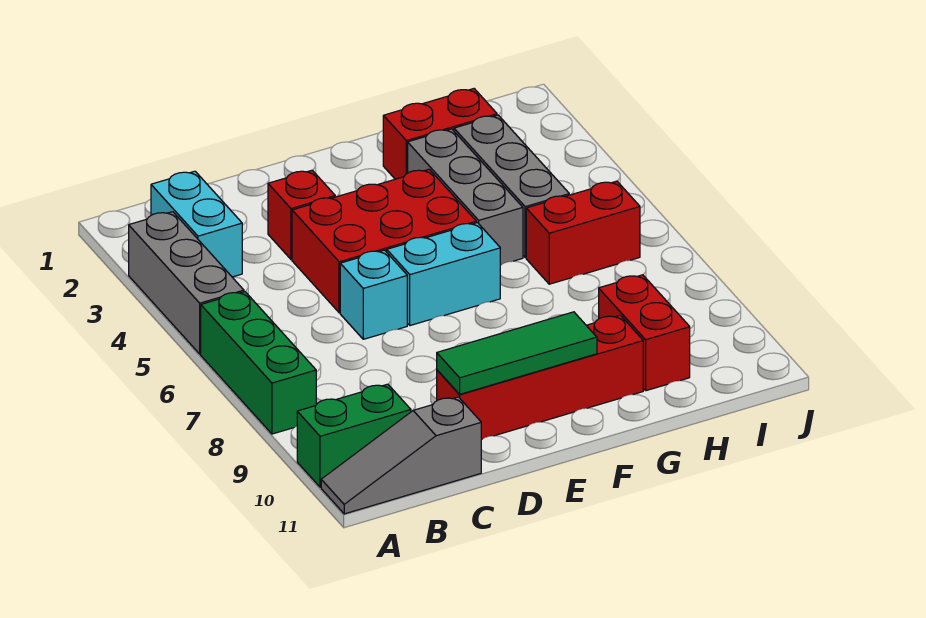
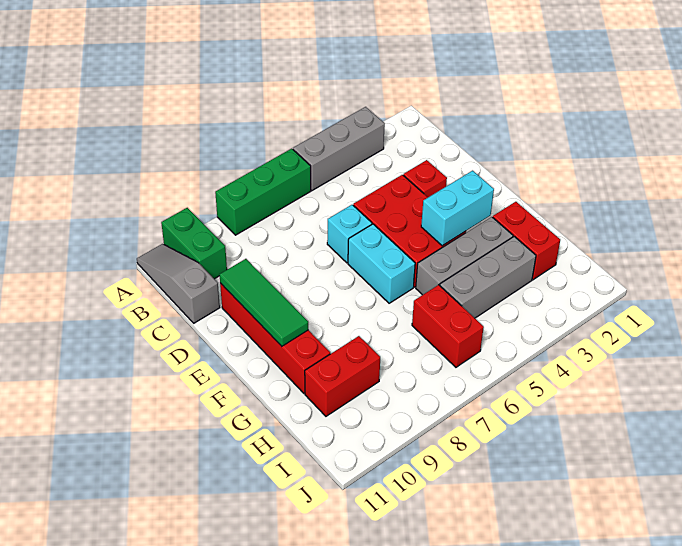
cyan brick B2:B3 level 1 -> cyan brick F3:F4 level 2

